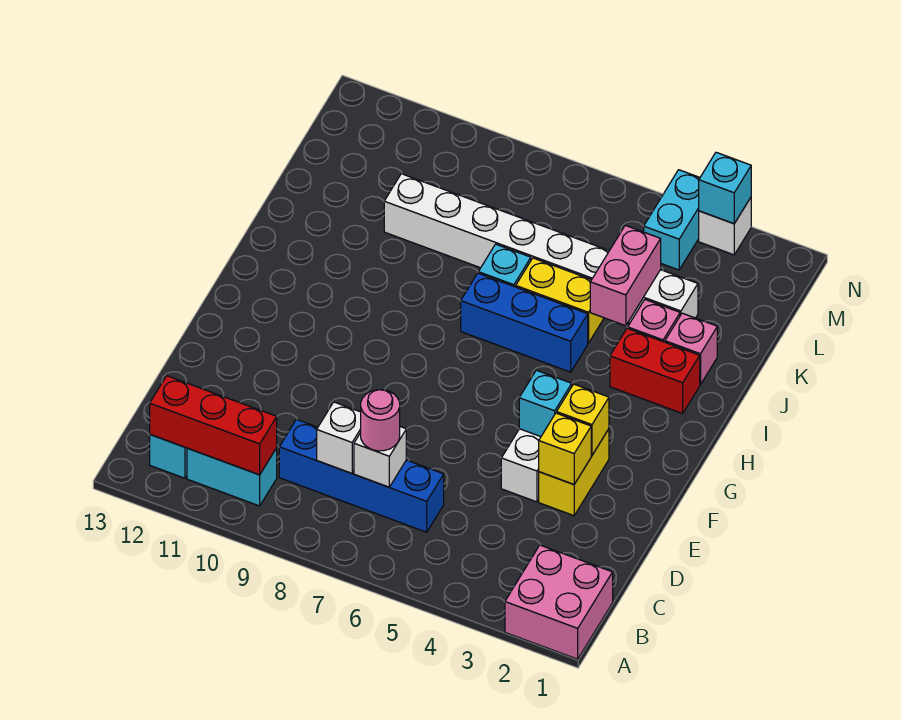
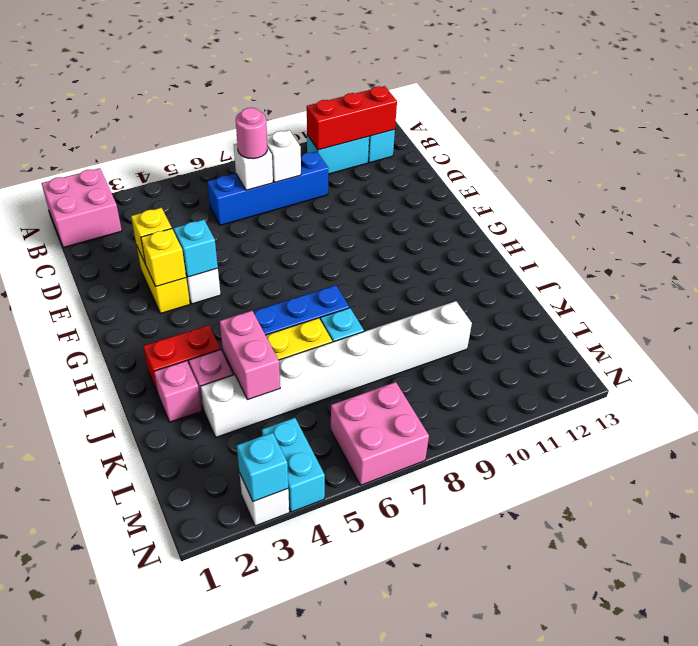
none -> pink brick M6:N7 level 1

